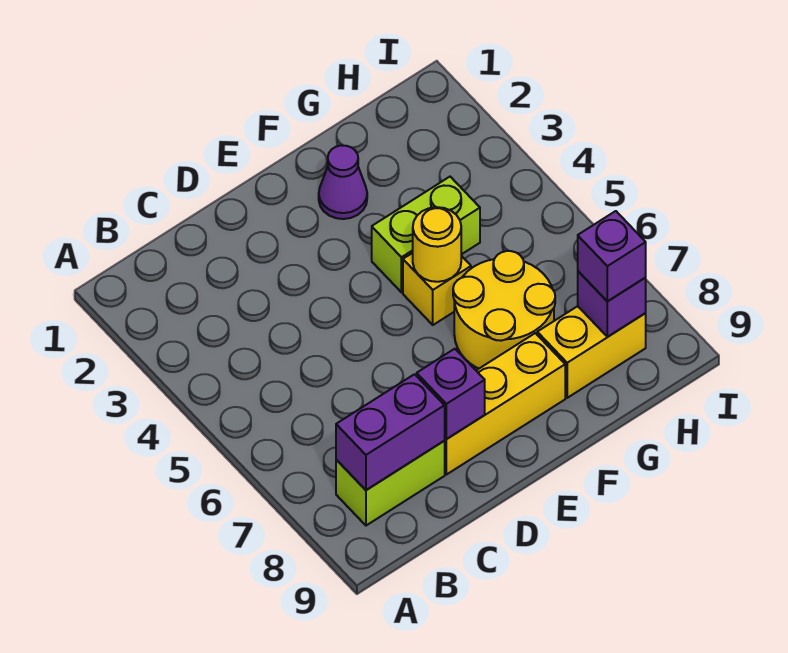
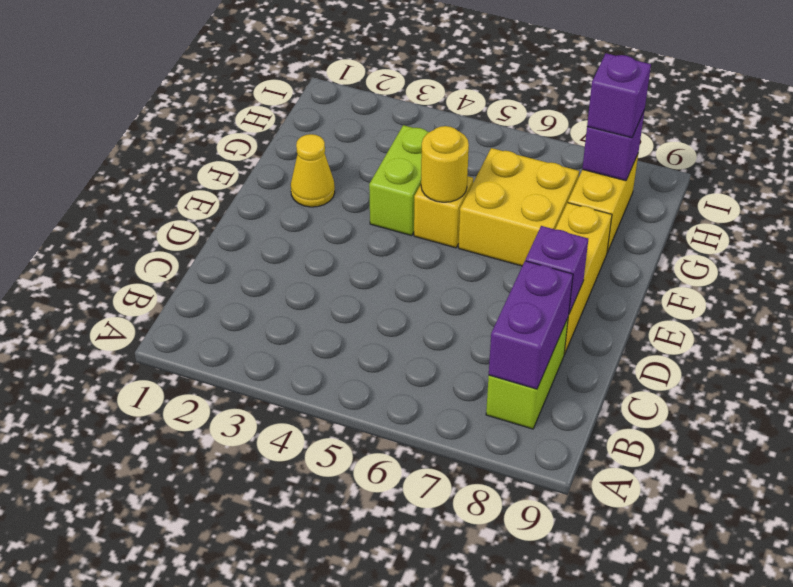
purple cone F2 level 1 -> yellow cone F2 level 1
yellow round brick F6:G7 level 1 -> yellow brick F6:G7 level 1

